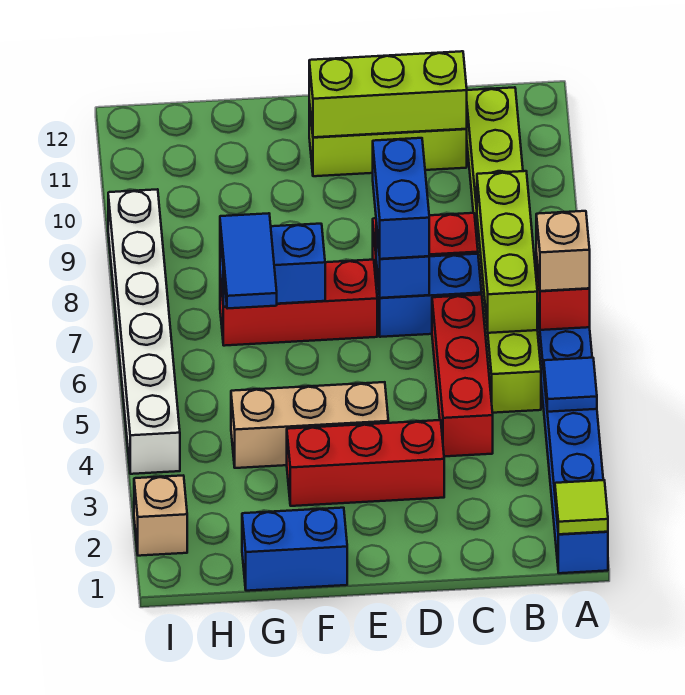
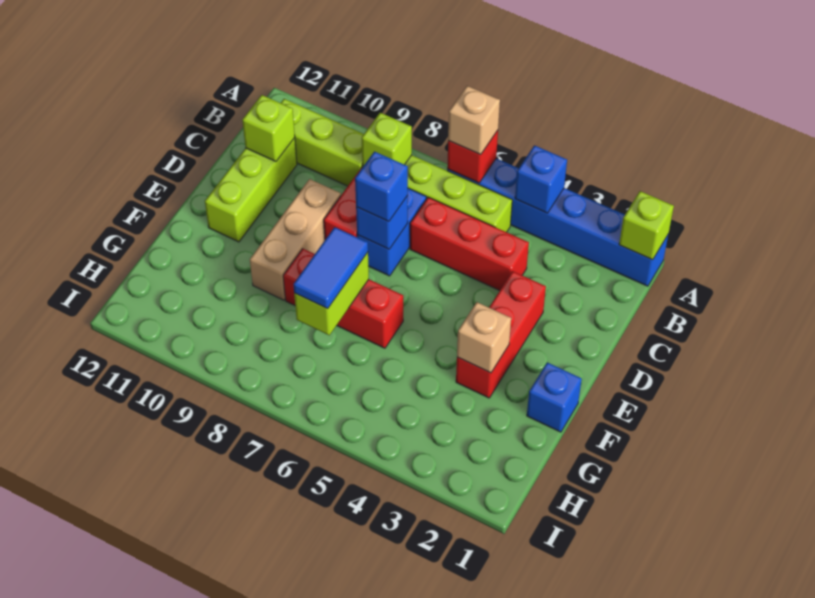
lime tile A1 level 2 -> lime brick A1 level 2
blue tile A4 level 2 -> blue brick A4 level 2
lime brick B6:B8 level 2 -> lime brick B8 level 2
lime brick C11:E11 level 2 -> lime brick C11 level 2
blue brick D7:D8 level 3 -> blue brick D7 level 3
tan brick E4:G4 level 1 -> tan brick D9:F9 level 1
red brick E7:G7 level 1 -> red brick F6:F8 level 1
blue brick F1:G1 level 1 -> blue brick F1 level 1
blue brick F7:G7 level 2 -> lime brick F7:G7 level 2
blue tile G6:G7 level 3 -> blue tile F7:G7 level 3
tan brick I2 level 1 -> tan brick F3 level 2
white brick I4:I9 level 1 -> none

